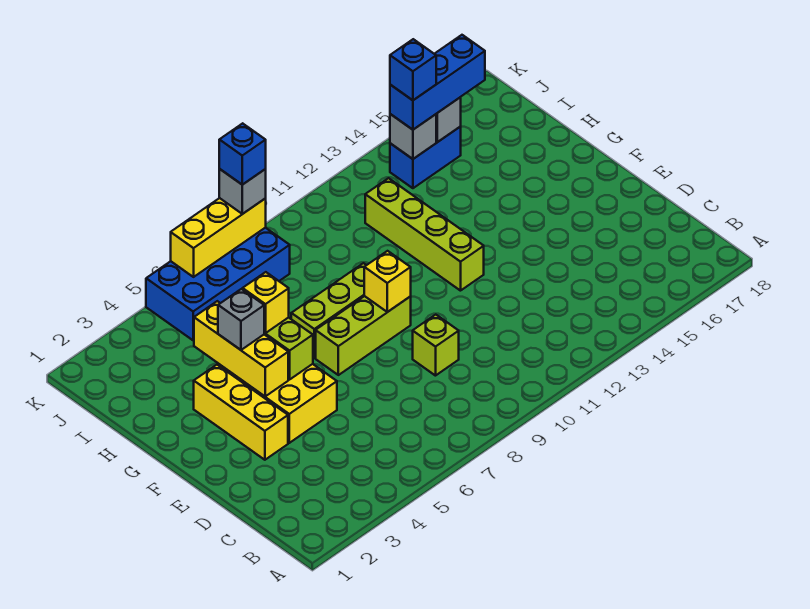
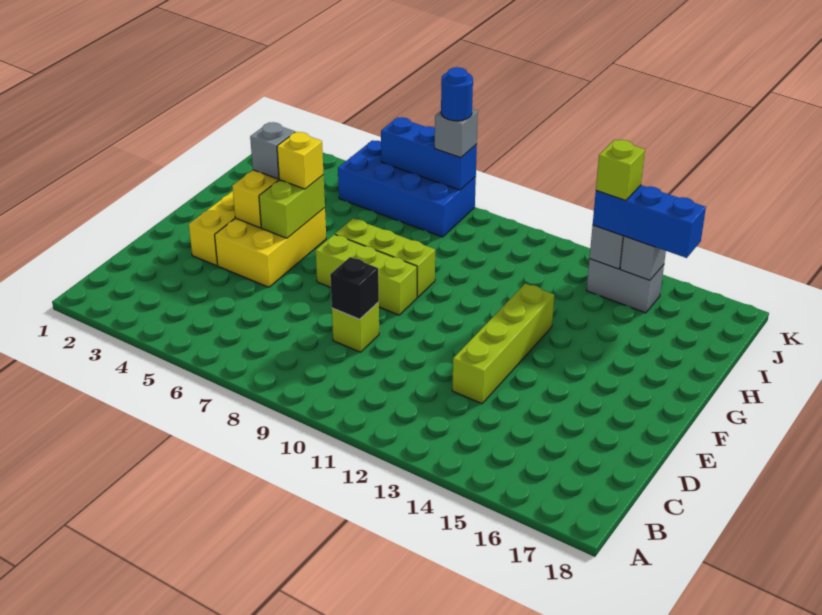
none -> black brick D9 level 2
yellow brick F9 level 2 -> none
lime brick F12:I12 level 1 -> lime brick D13:G13 level 1
blue brick J14:J15 level 1 -> grey brick J14:J15 level 1
blue brick J14 level 4 -> lime brick J14 level 4
yellow brick K6:K8 level 2 -> blue brick K6:K8 level 2
blue brick K8 level 4 -> blue round brick K8 level 4

